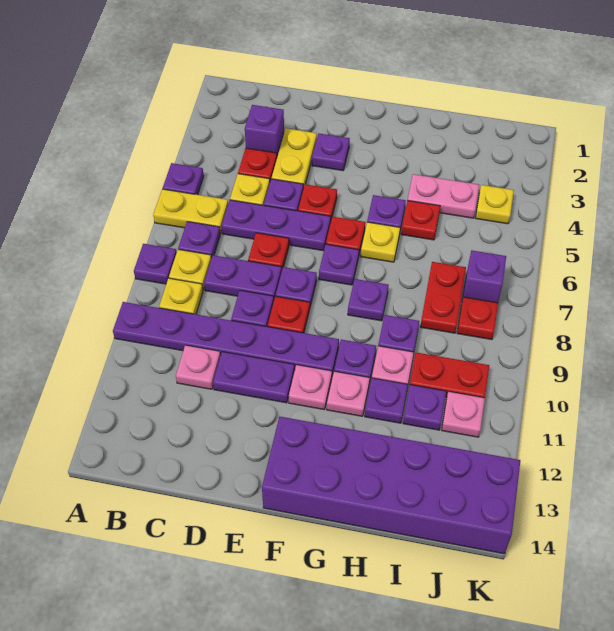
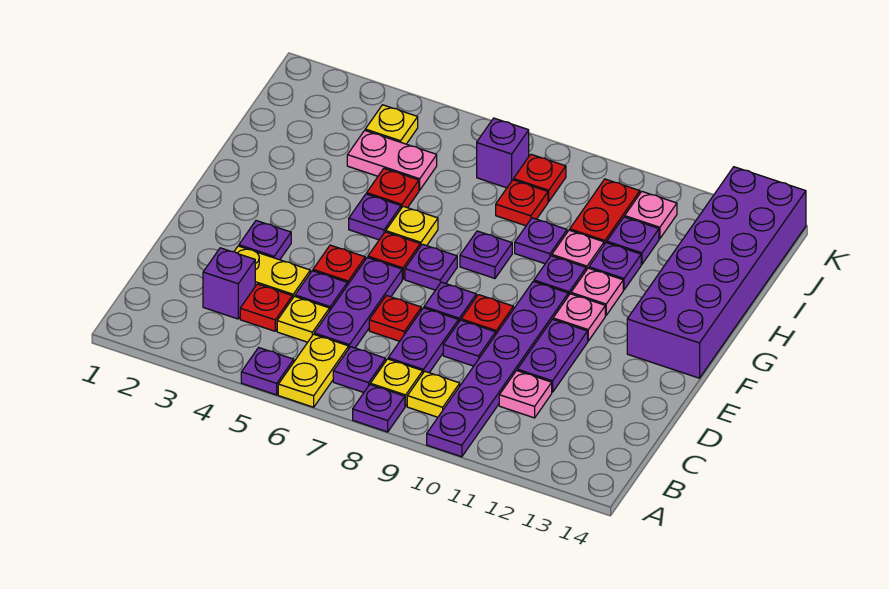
pink plate H4:I4 level 1 -> pink plate I4:I5 level 1
red plate I7:I8 level 1 -> red plate I8 level 1

